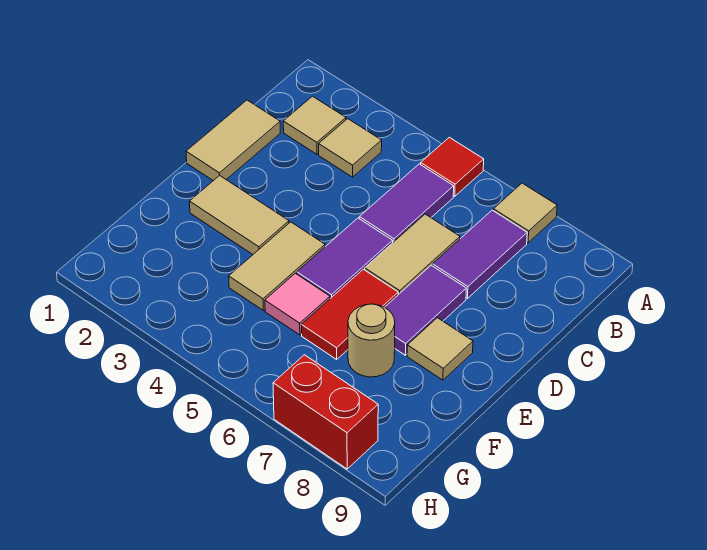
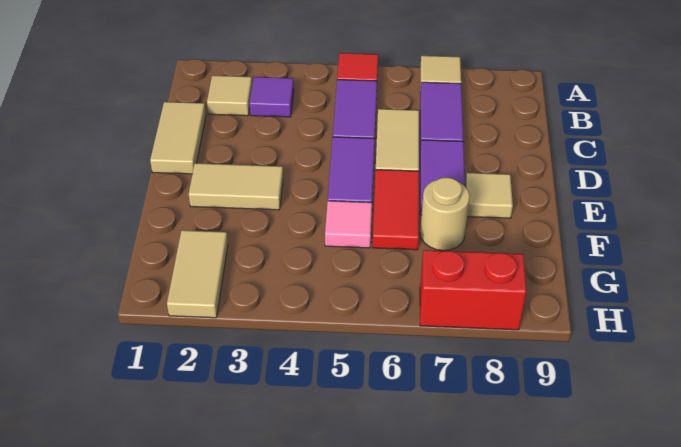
tan tile B3 level 1 -> purple tile B3 level 1
tan tile E4:F4 level 1 -> tan tile G2:H2 level 1

